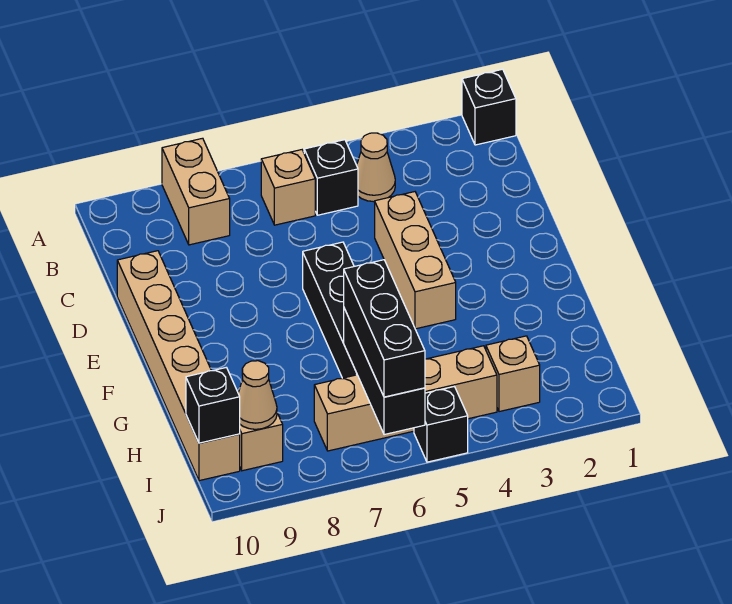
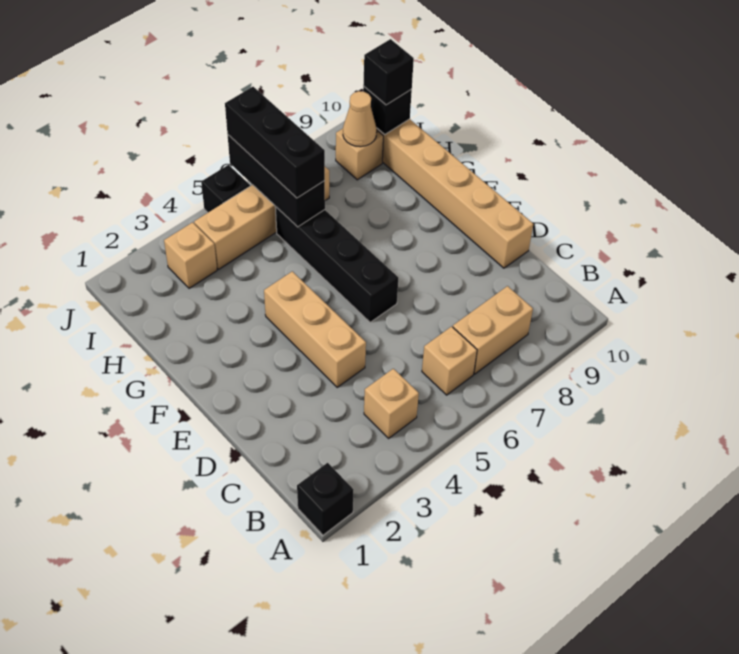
tan brick A8:B8 level 1 -> tan brick B7:B8 level 1
tan cone B4 level 1 -> tan brick B4 level 1
black brick B5 level 1 -> black brick I10 level 3

